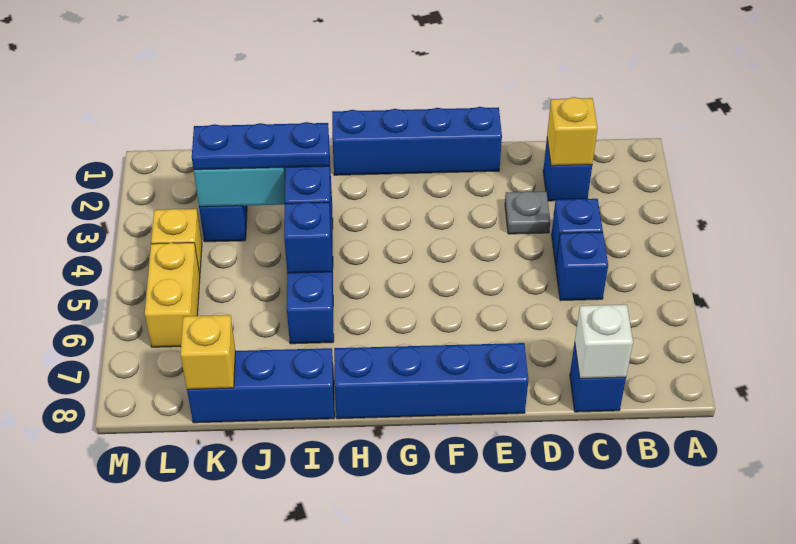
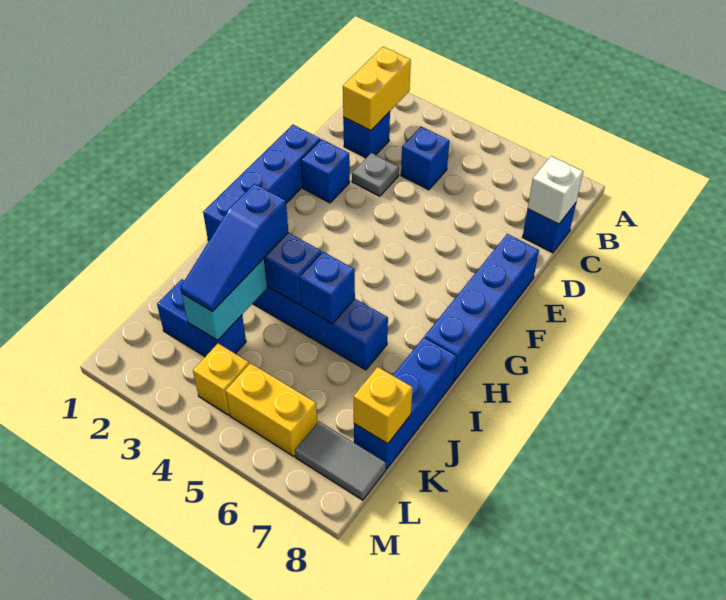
yellow brick C2 level 2 -> yellow brick B2:C2 level 2
blue brick C5 level 1 -> blue brick E2 level 1
blue plate I3:K3 level 3 -> blue slope I3:K3 level 3 top I
none -> grey tile L7:L8 level 1

